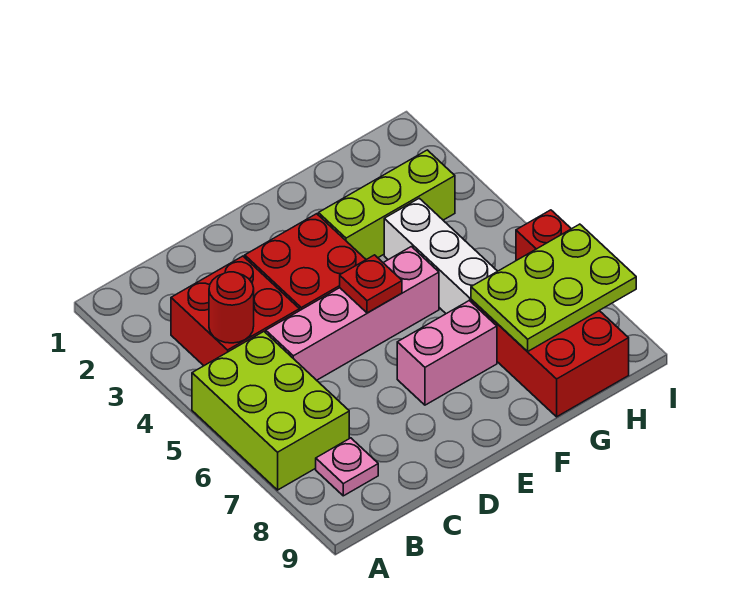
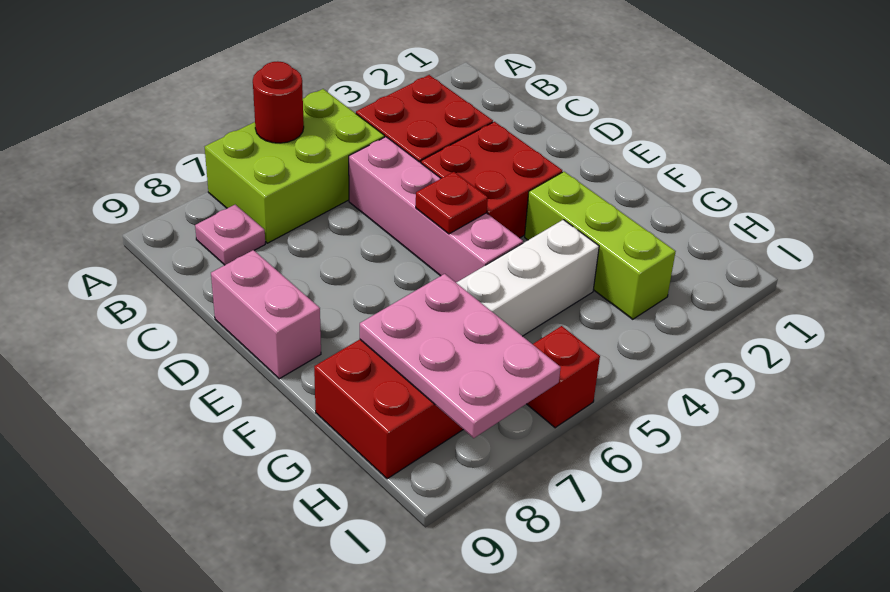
red round brick B4 level 2 -> red round brick A6 level 2
pink brick E7:F7 level 1 -> pink brick D9:E9 level 1
lime plate G7:I8 level 2 -> pink plate G7:I8 level 2

